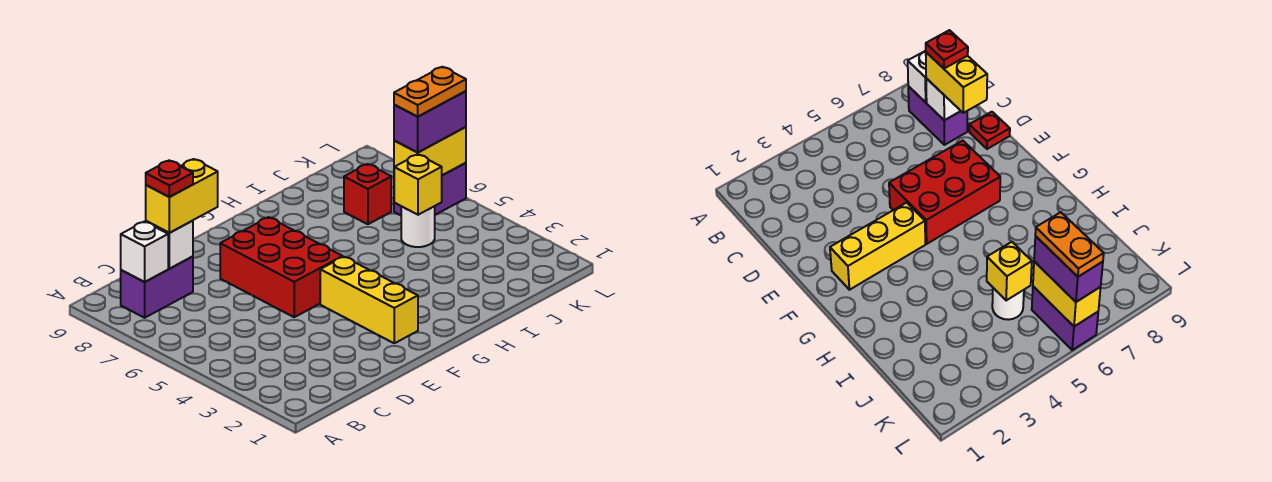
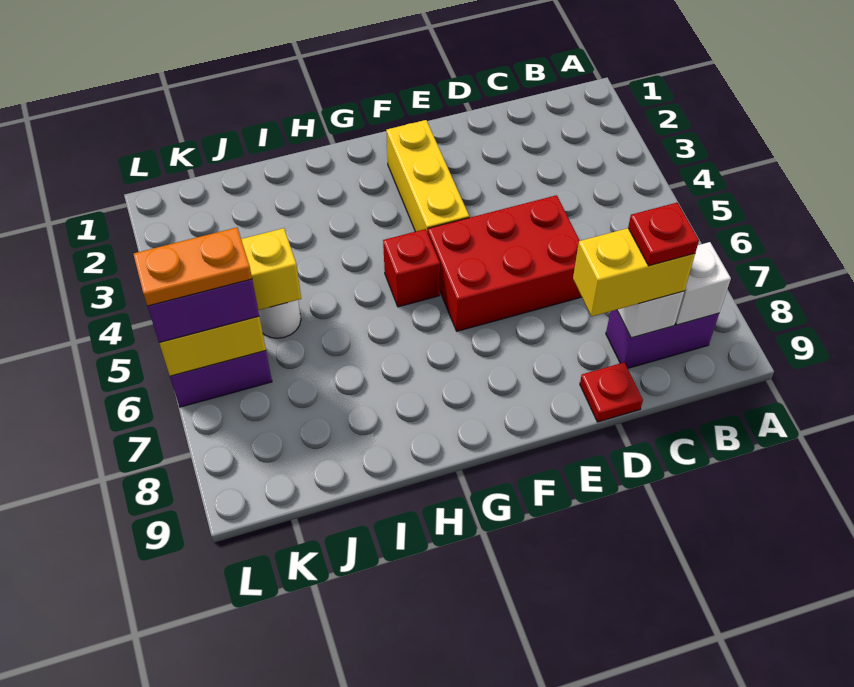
red brick E5:F7 level 1 -> red brick D5:F6 level 1
red brick J7 level 1 -> red brick G5 level 1

